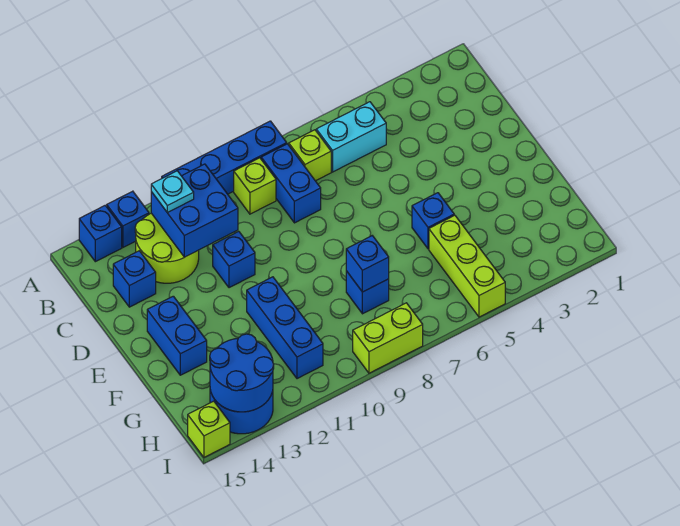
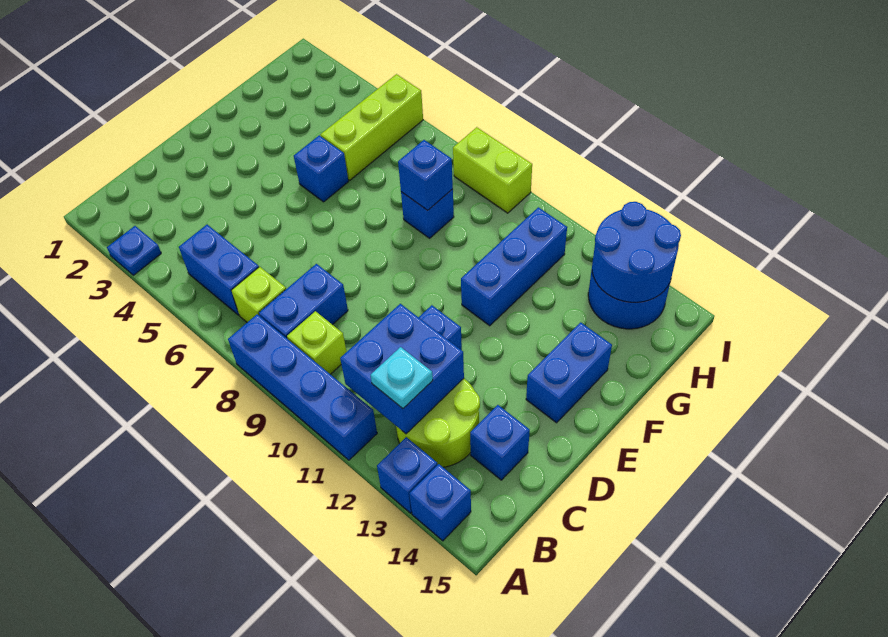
none -> blue plate A3 level 1
cyan brick B5:B6 level 1 -> blue brick B5:B6 level 1
lime brick I15 level 1 -> none

